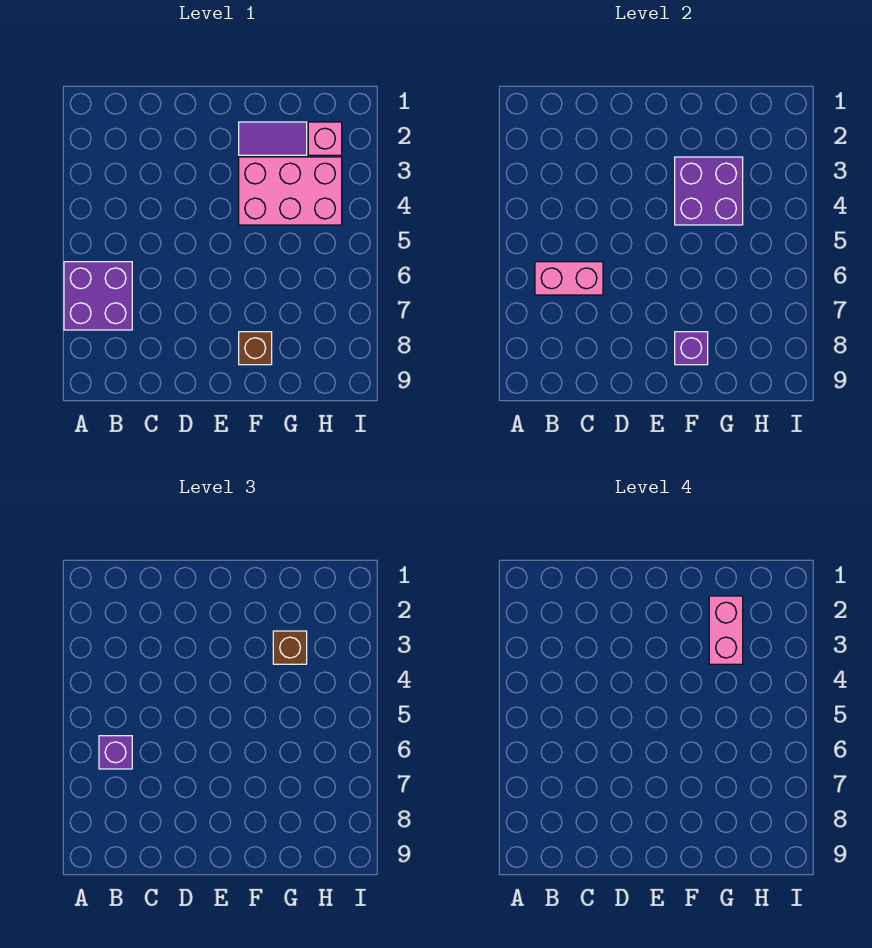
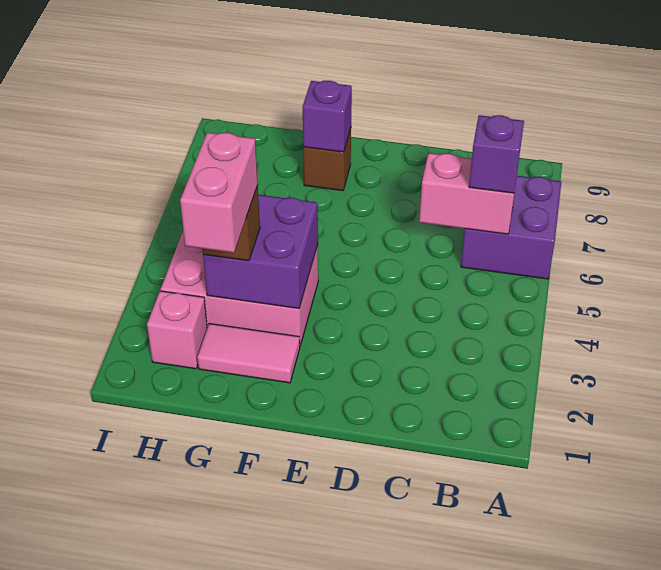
purple tile F2:G2 level 1 -> pink tile F2:G2 level 1

